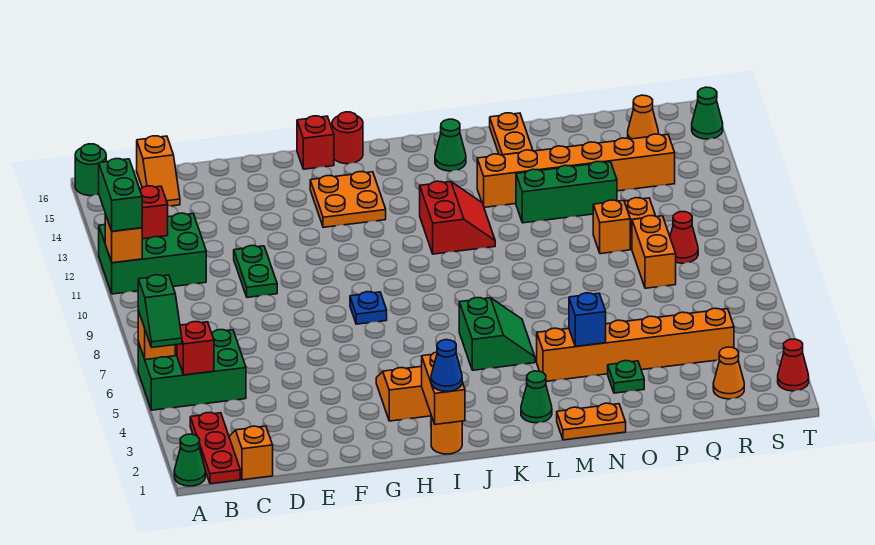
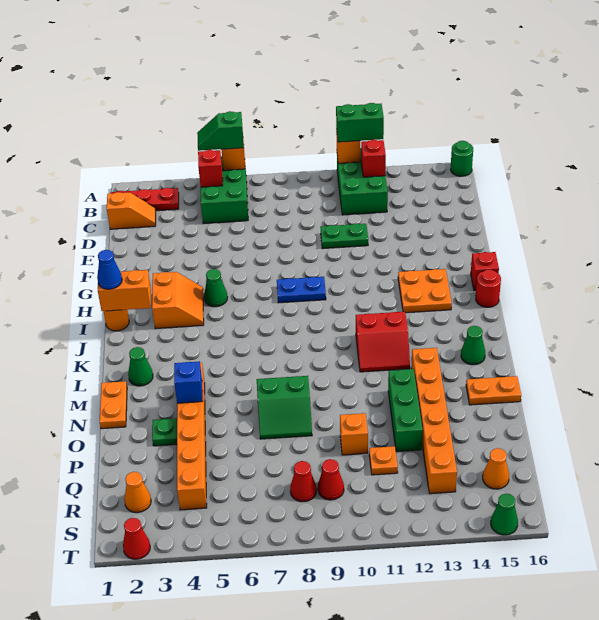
green cone A1 level 1 -> green cone H5 level 1
orange slope C15:C16 level 1 top 16 -> none
blue plate H8 level 1 -> blue plate H8:H9 level 1
green slope K5:L6 level 1 top K -> green slope N7:O8 level 1 top N
orange brick Q8:Q9 level 1 -> none
none -> red cone R8 level 1

